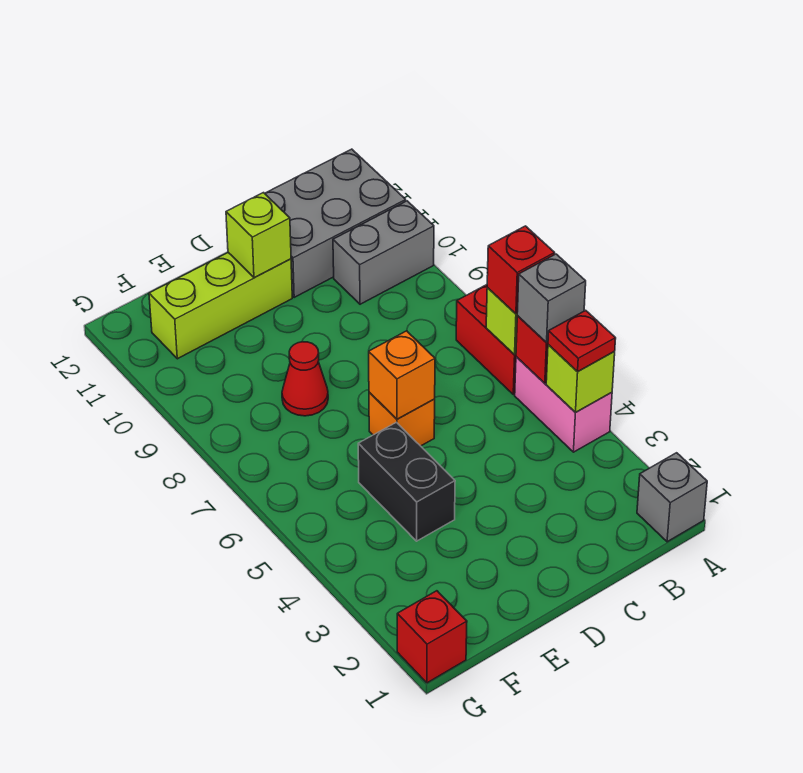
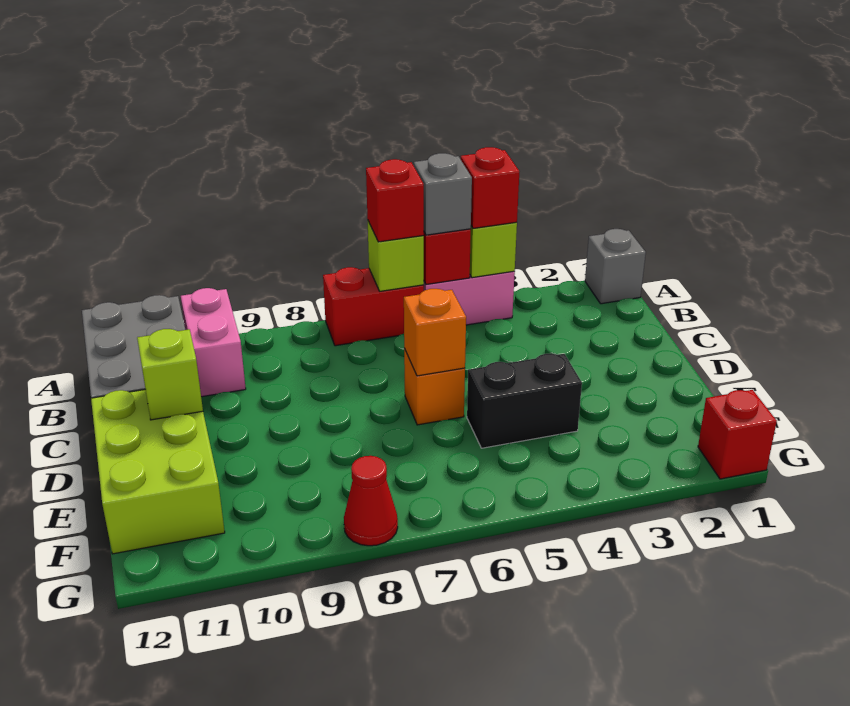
red plate A4 level 3 -> red brick A4 level 3
grey brick A10:B10 level 1 -> pink brick A10:B10 level 1
lime brick D11:F11 level 1 -> lime brick D11:F12 level 1
red cone E8 level 1 -> red cone G8 level 1

